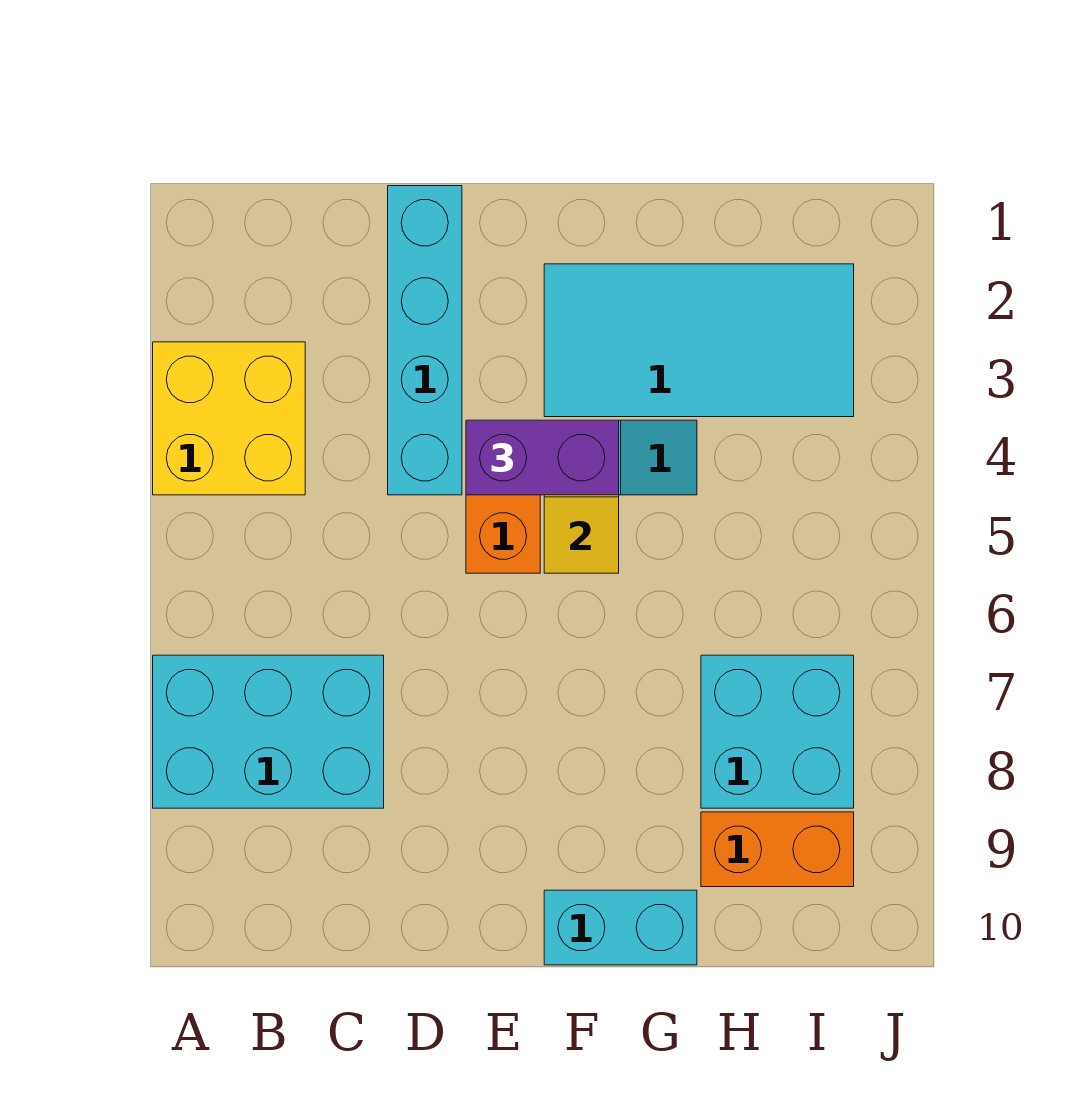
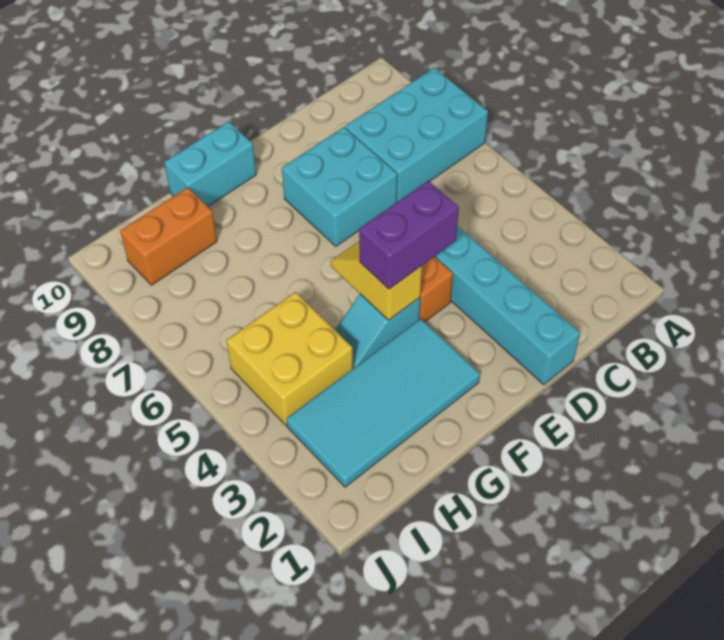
yellow brick A3:B4 level 1 -> yellow brick H4:I5 level 1
cyan brick H7:I8 level 1 -> cyan brick D7:E8 level 1

